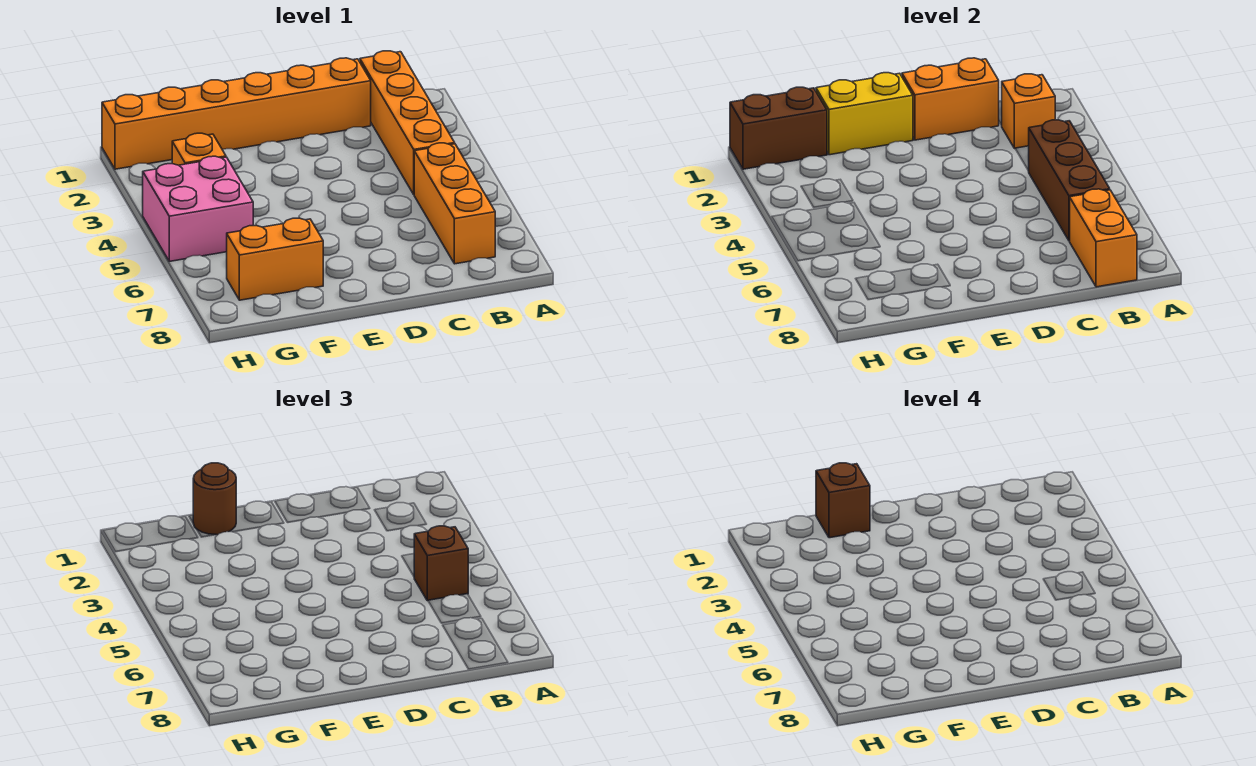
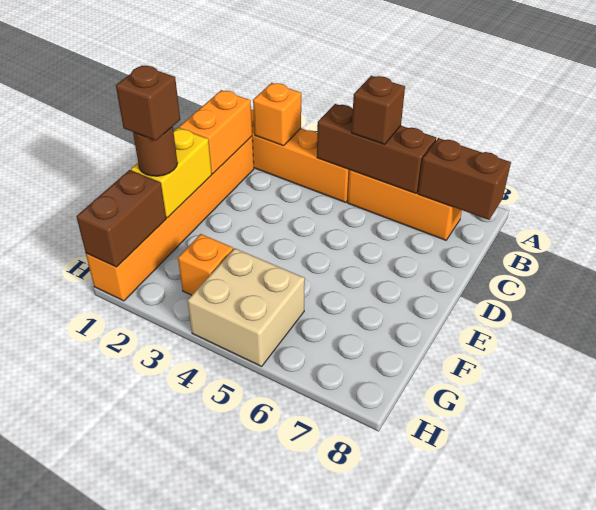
orange brick B7:B8 level 2 -> brown brick B7:B8 level 2
orange brick F7:G7 level 1 -> none
pink brick G4:H5 level 1 -> tan brick G4:H5 level 1

